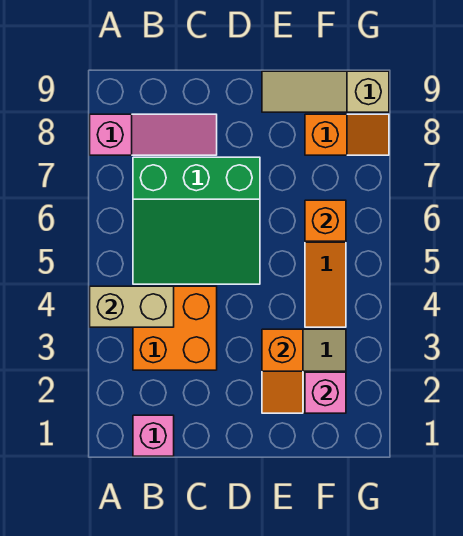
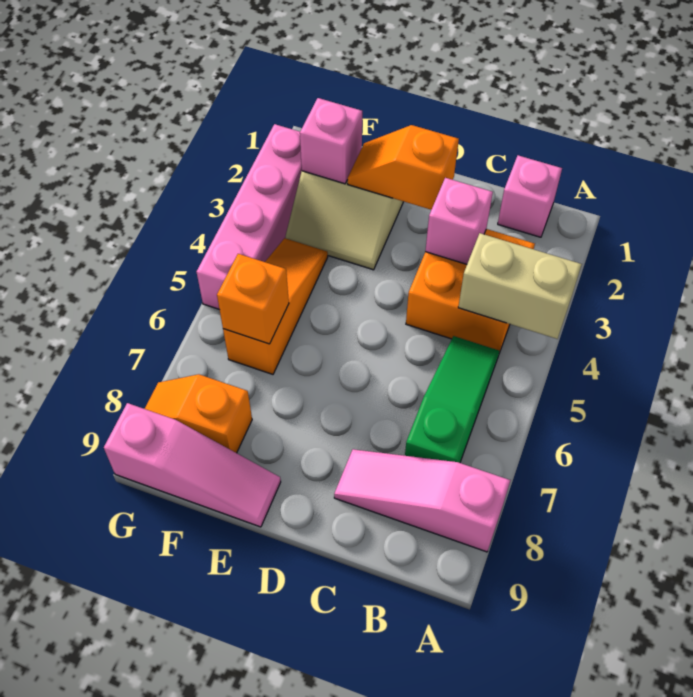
green slope B5:D7 level 1 top 7 -> green slope B5:B7 level 1 top 7
none -> pink brick C3 level 2
orange slope E2:E3 level 2 top 3 -> orange slope D2:E2 level 2 top D
tan slope E9:G9 level 1 top G -> pink slope E9:G9 level 1 top G
none -> pink brick G2:G5 level 1

